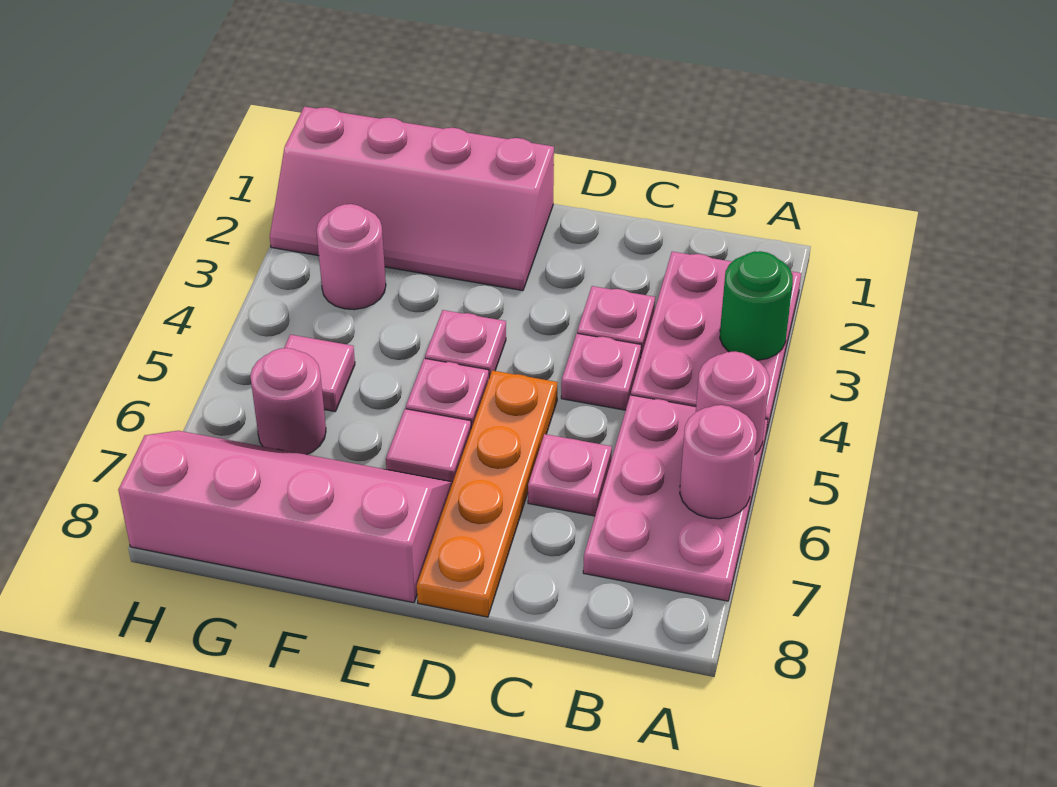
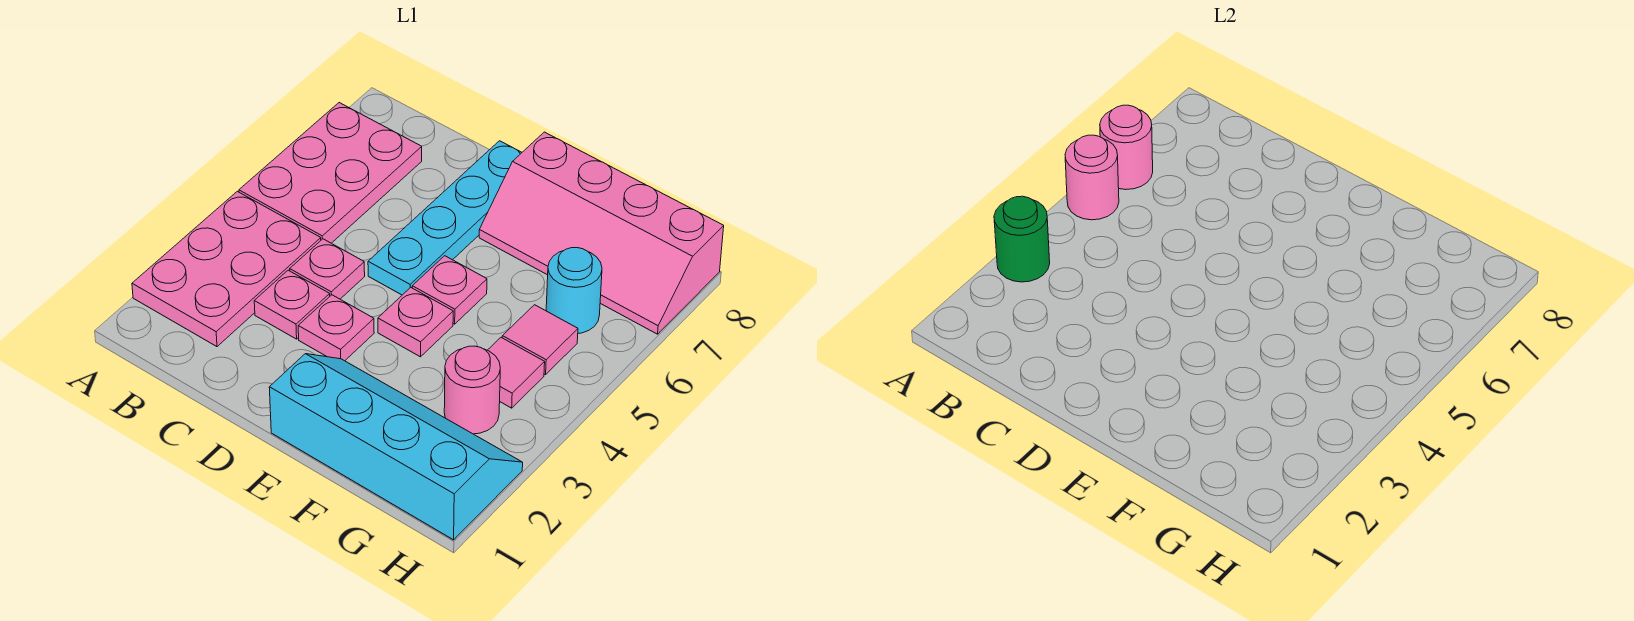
pink plate C6 level 1 -> pink plate D3 level 1
orange plate D5:D8 level 1 -> cyan plate D5:D8 level 1
pink slope E1:H2 level 1 top 1 -> cyan slope E1:H2 level 1 top 1
pink tile E6 level 1 -> pink tile G4 level 1
pink round brick G6 level 1 -> cyan round brick G6 level 1

